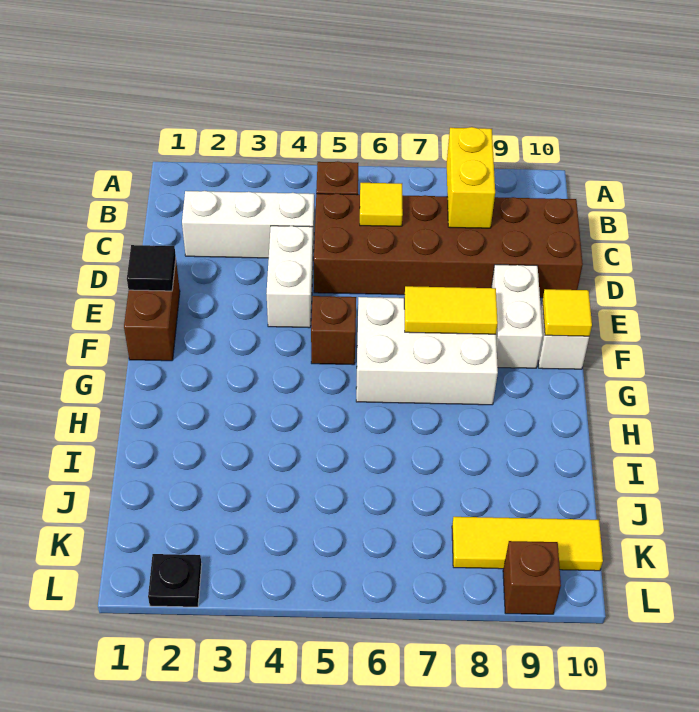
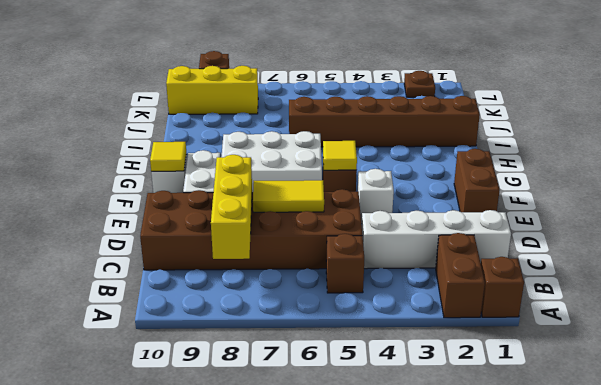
none -> brown brick A1 level 1
none -> brown brick A2:B2 level 1
yellow brick B8:C8 level 2 -> yellow brick B8:D8 level 2
white brick C2:C4 level 1 -> white brick C1:C4 level 1
yellow tile C6 level 2 -> yellow tile F5 level 2
white brick D4:E4 level 1 -> white brick E4 level 1
black tile E1 level 2 -> none
yellow tile F7:F8 level 2 -> yellow tile D6:D7 level 2
none -> brown brick I1:I6 level 1
yellow tile K8:K10 level 1 -> yellow brick K8:K10 level 1
black plate L2 level 1 -> brown plate L2 level 1

